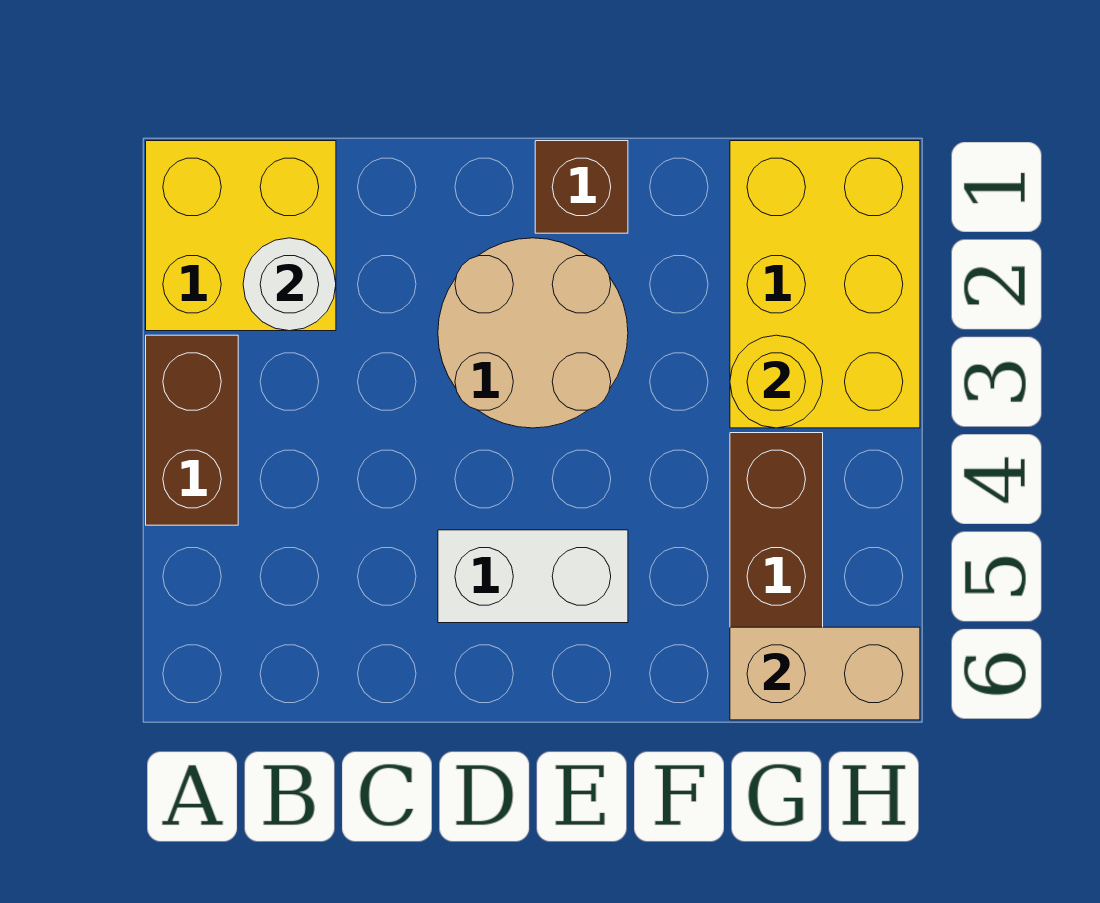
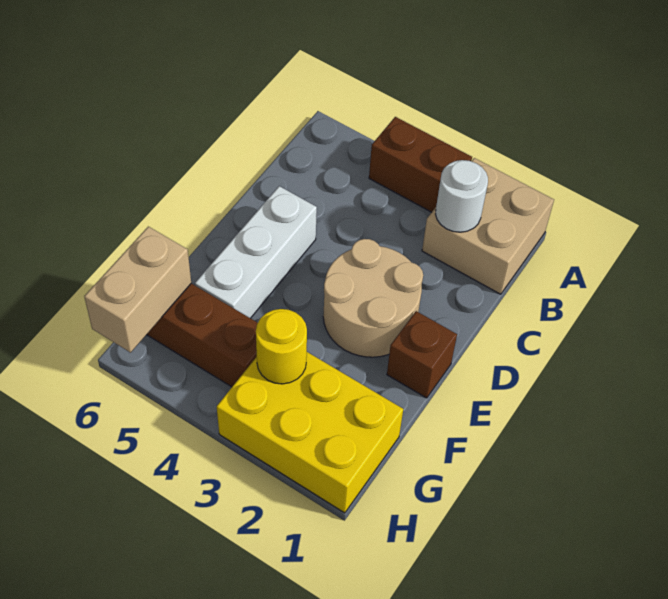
yellow brick A1:B2 level 1 -> tan brick A1:B2 level 1
white brick D5:E5 level 1 -> white brick D5:F5 level 1

